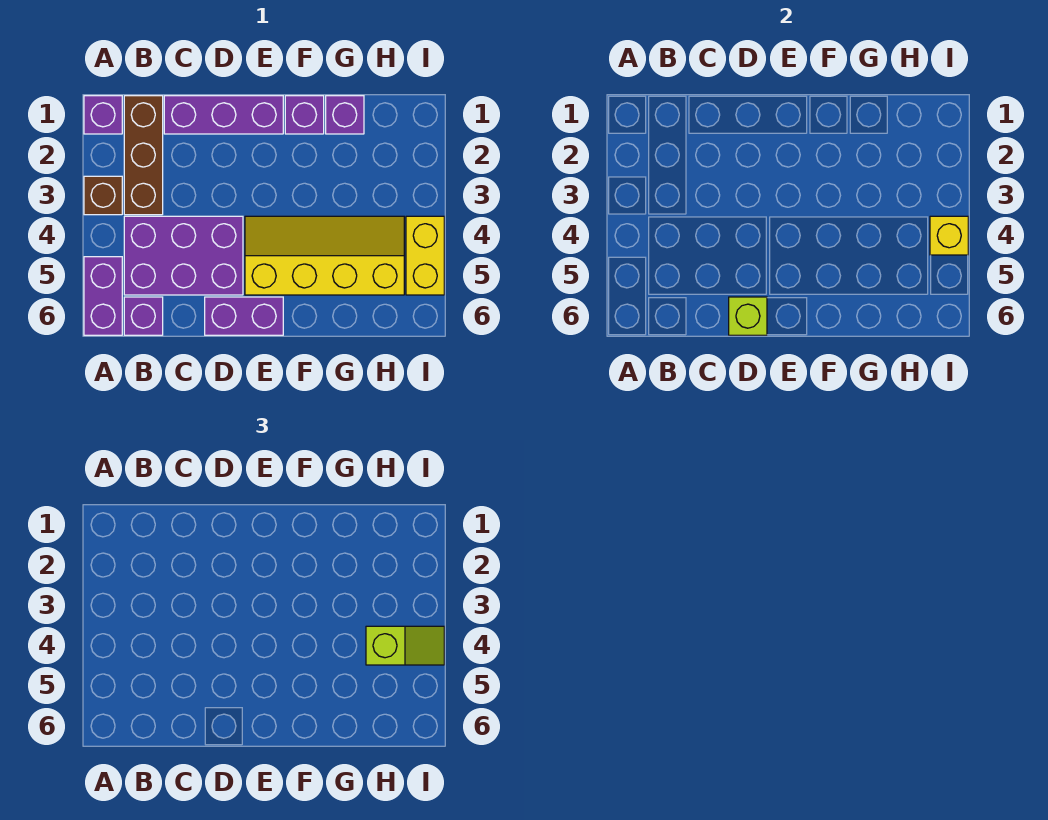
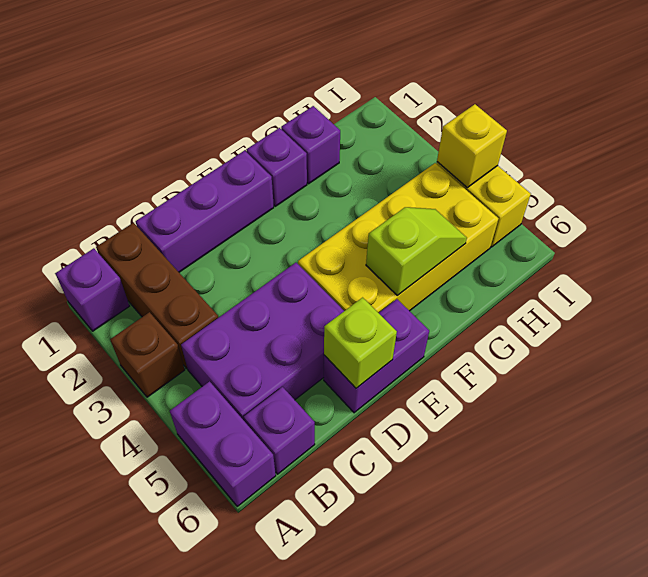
yellow slope E4:H5 level 1 top 5 -> yellow brick E4:H5 level 1
lime slope H4:I4 level 3 top H -> lime slope F5:G5 level 2 top F

